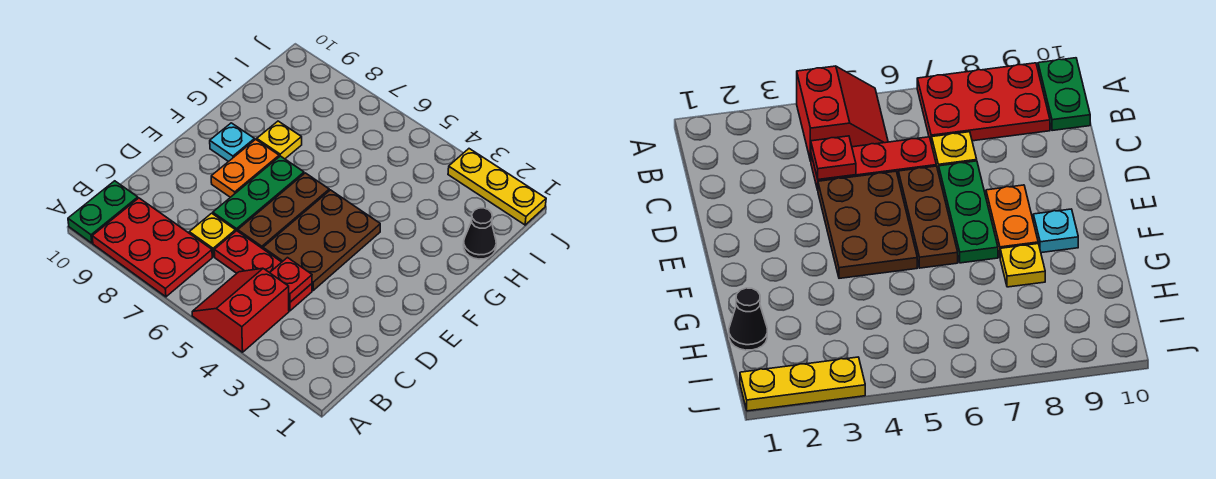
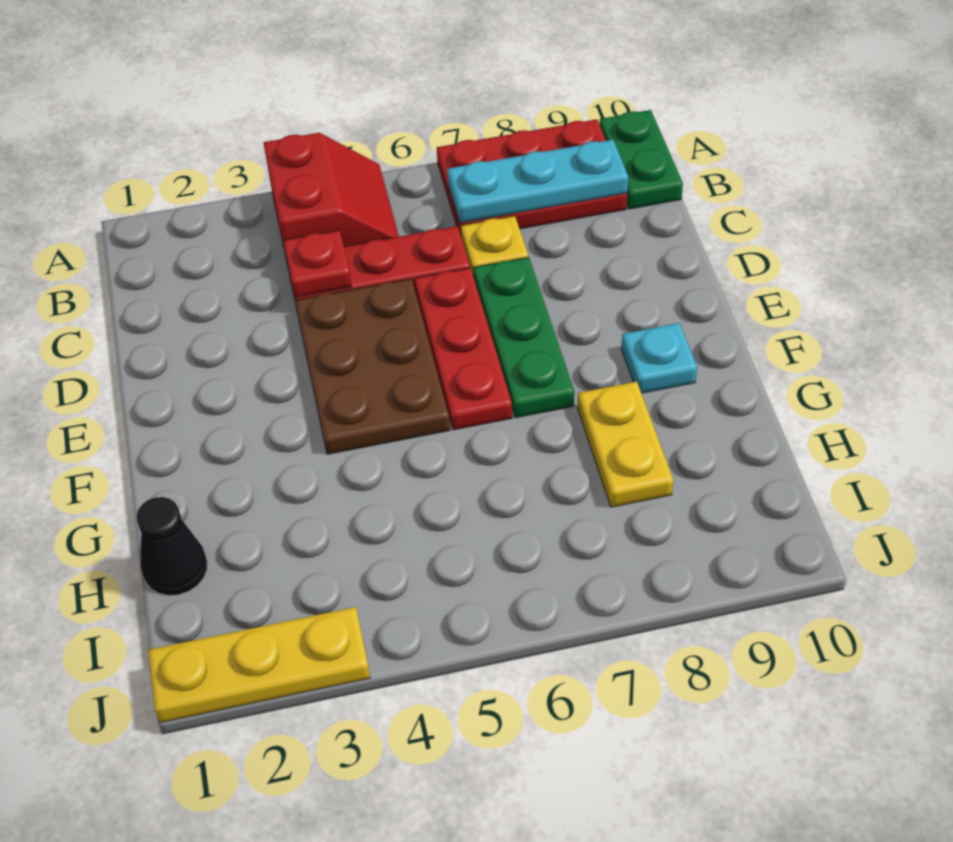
none -> cyan plate B7:B9 level 2
brown plate D6:F6 level 1 -> red plate D6:F6 level 1
orange plate E8:F8 level 1 -> none
yellow plate G8 level 1 -> yellow plate G8:H8 level 1

